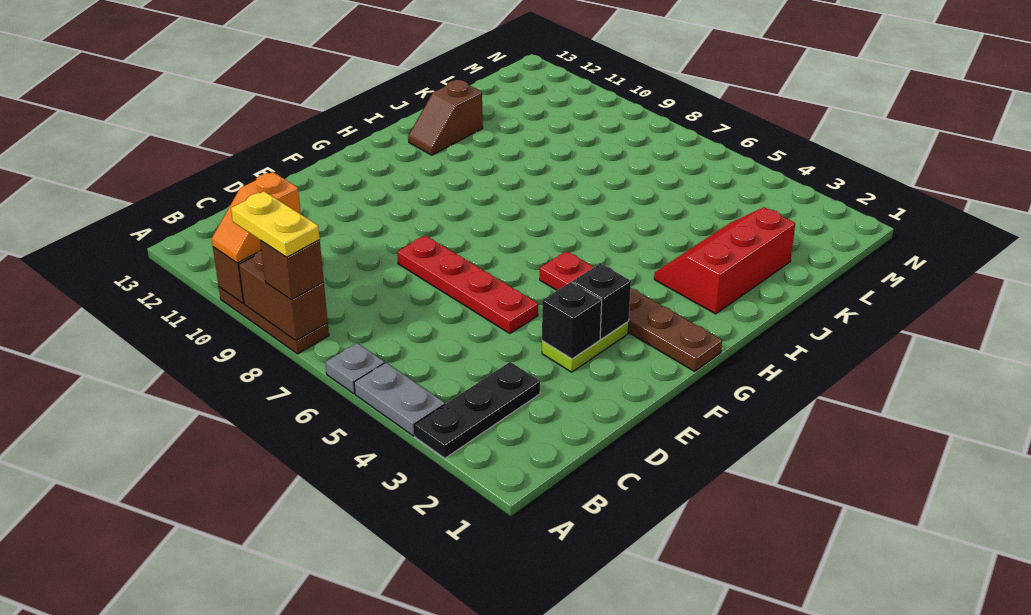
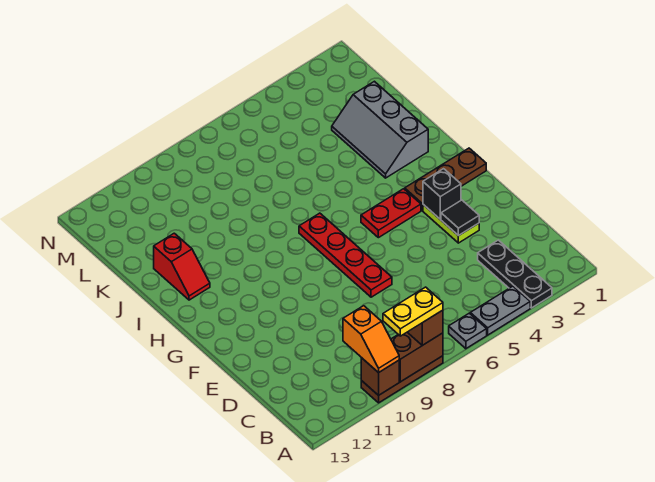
black brick E3 level 2 -> black tile E3 level 2
red plate E5:E8 level 1 -> red plate E7:H7 level 1
red slope I2:K3 level 1 top 2 -> grey slope I2:K3 level 1 top 2
brown slope I12:J12 level 1 top J -> red slope I12:J12 level 1 top J

